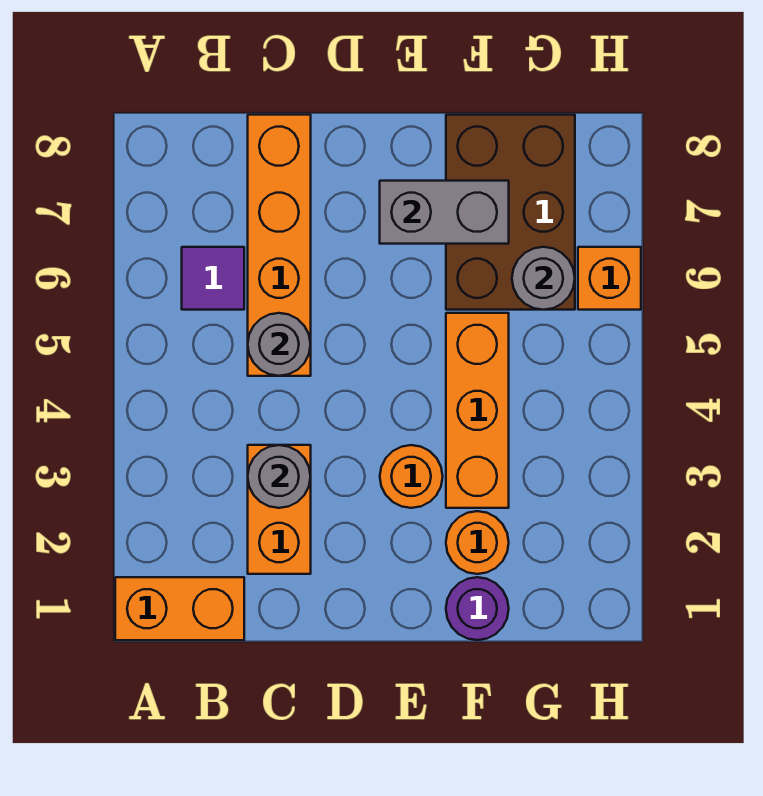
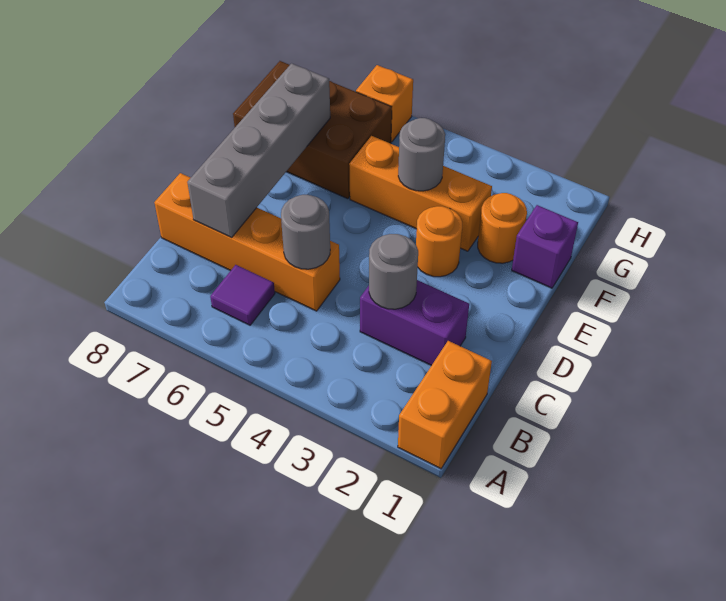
orange brick C2:C3 level 1 -> purple brick C2:C3 level 1
grey brick E7:F7 level 2 -> grey brick C7:F7 level 2
purple round brick F1 level 1 -> purple brick F1 level 1
grey round brick G6 level 2 -> grey round brick F4 level 2

